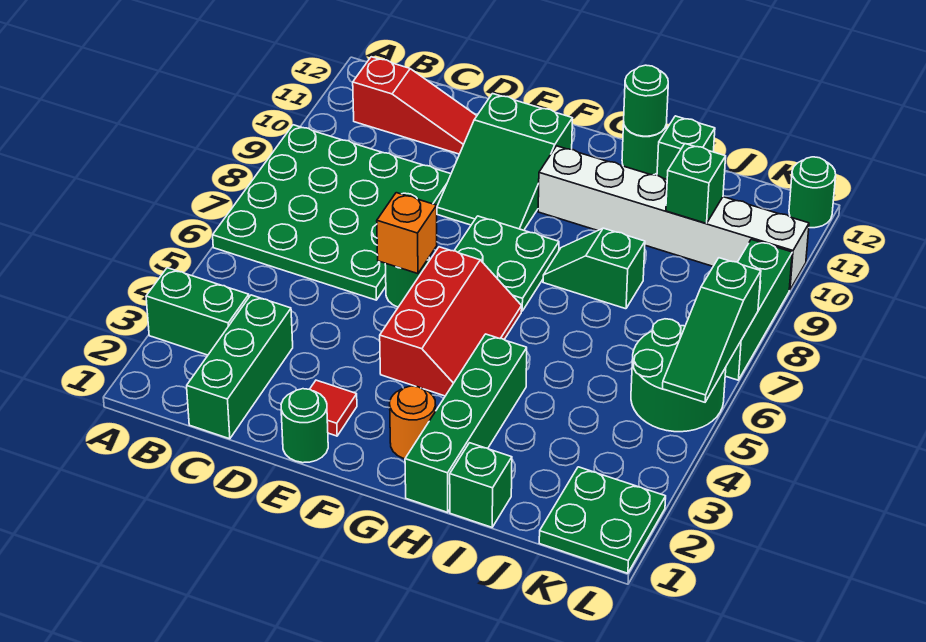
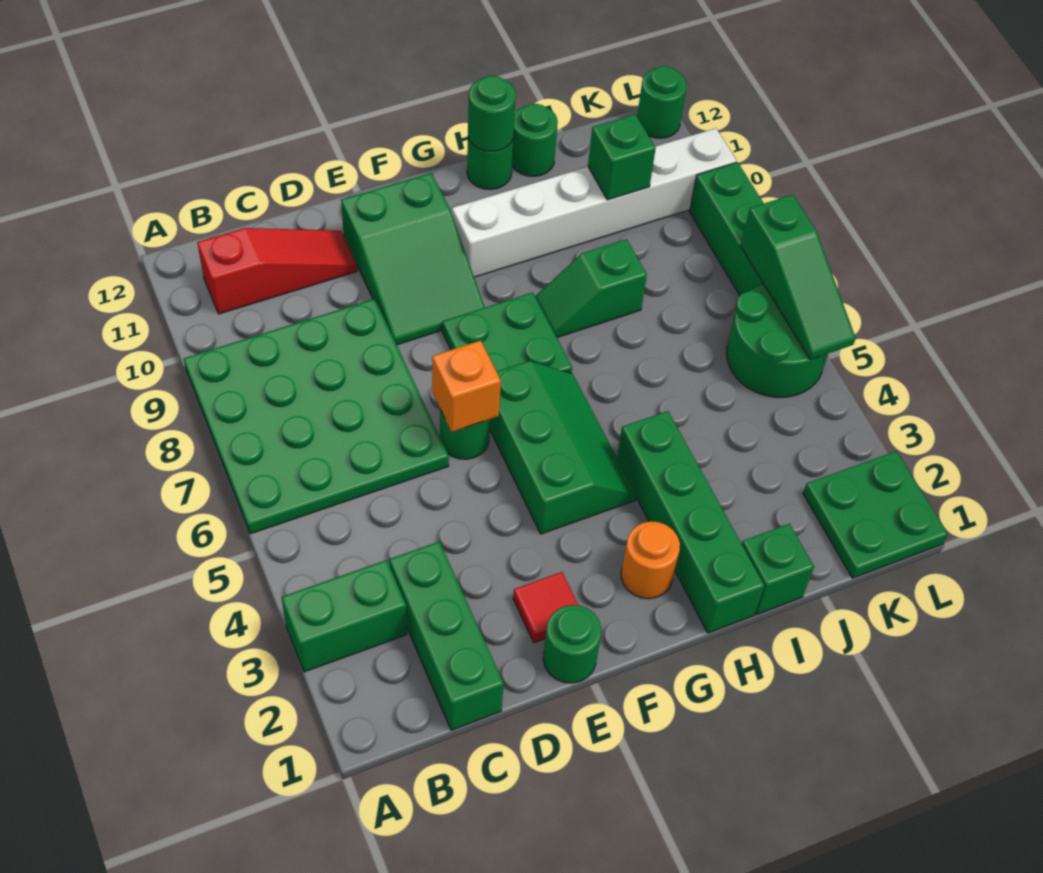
red slope F4:G6 level 1 top F -> green slope F4:G6 level 1 top F
green brick I12 level 1 -> green round brick I12 level 1

